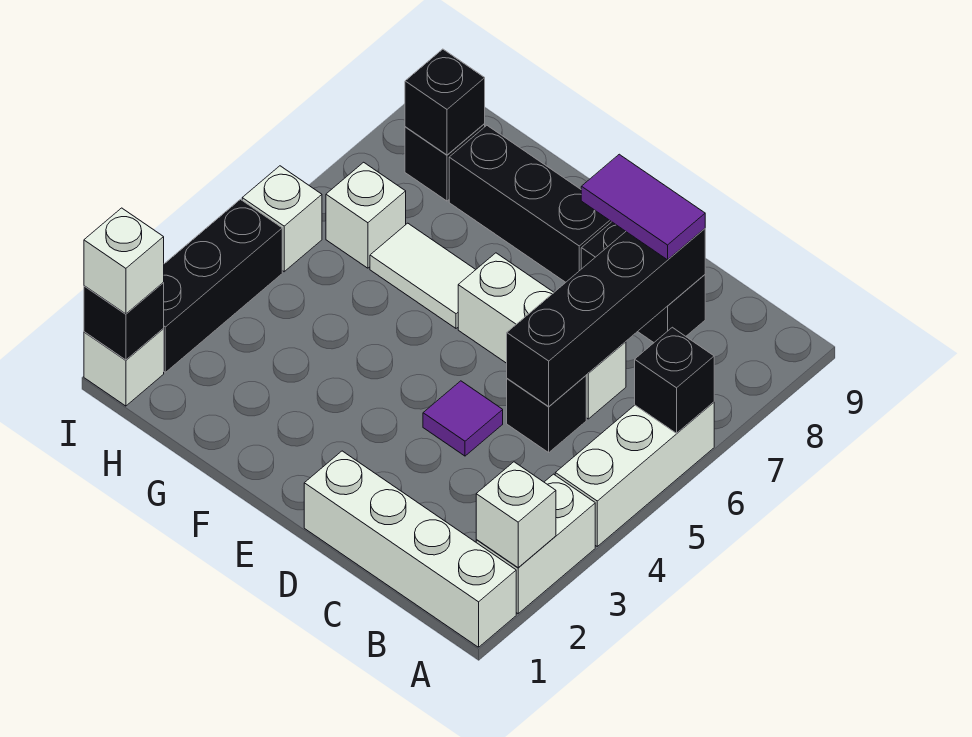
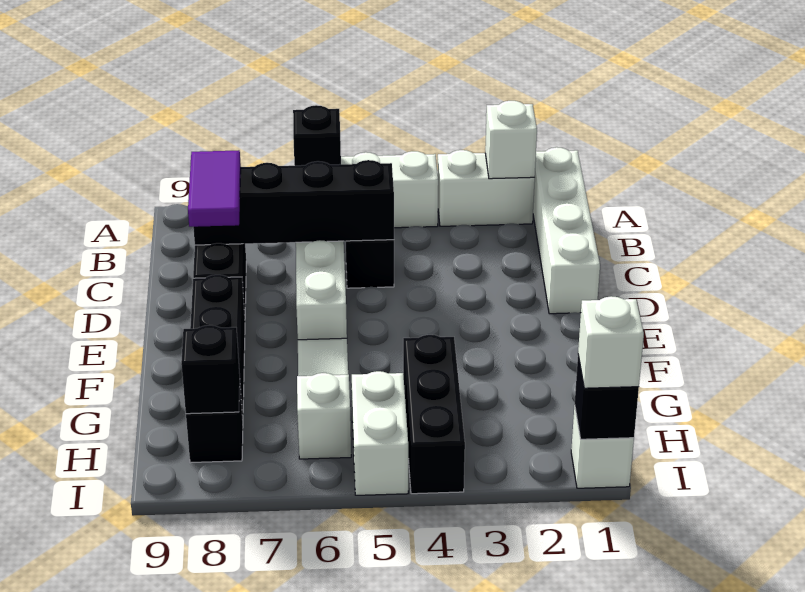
purple tile D4 level 1 -> none
black brick I2:I4 level 1 -> black brick G4:I4 level 1
white brick I5 level 1 -> white brick H5:I5 level 1

